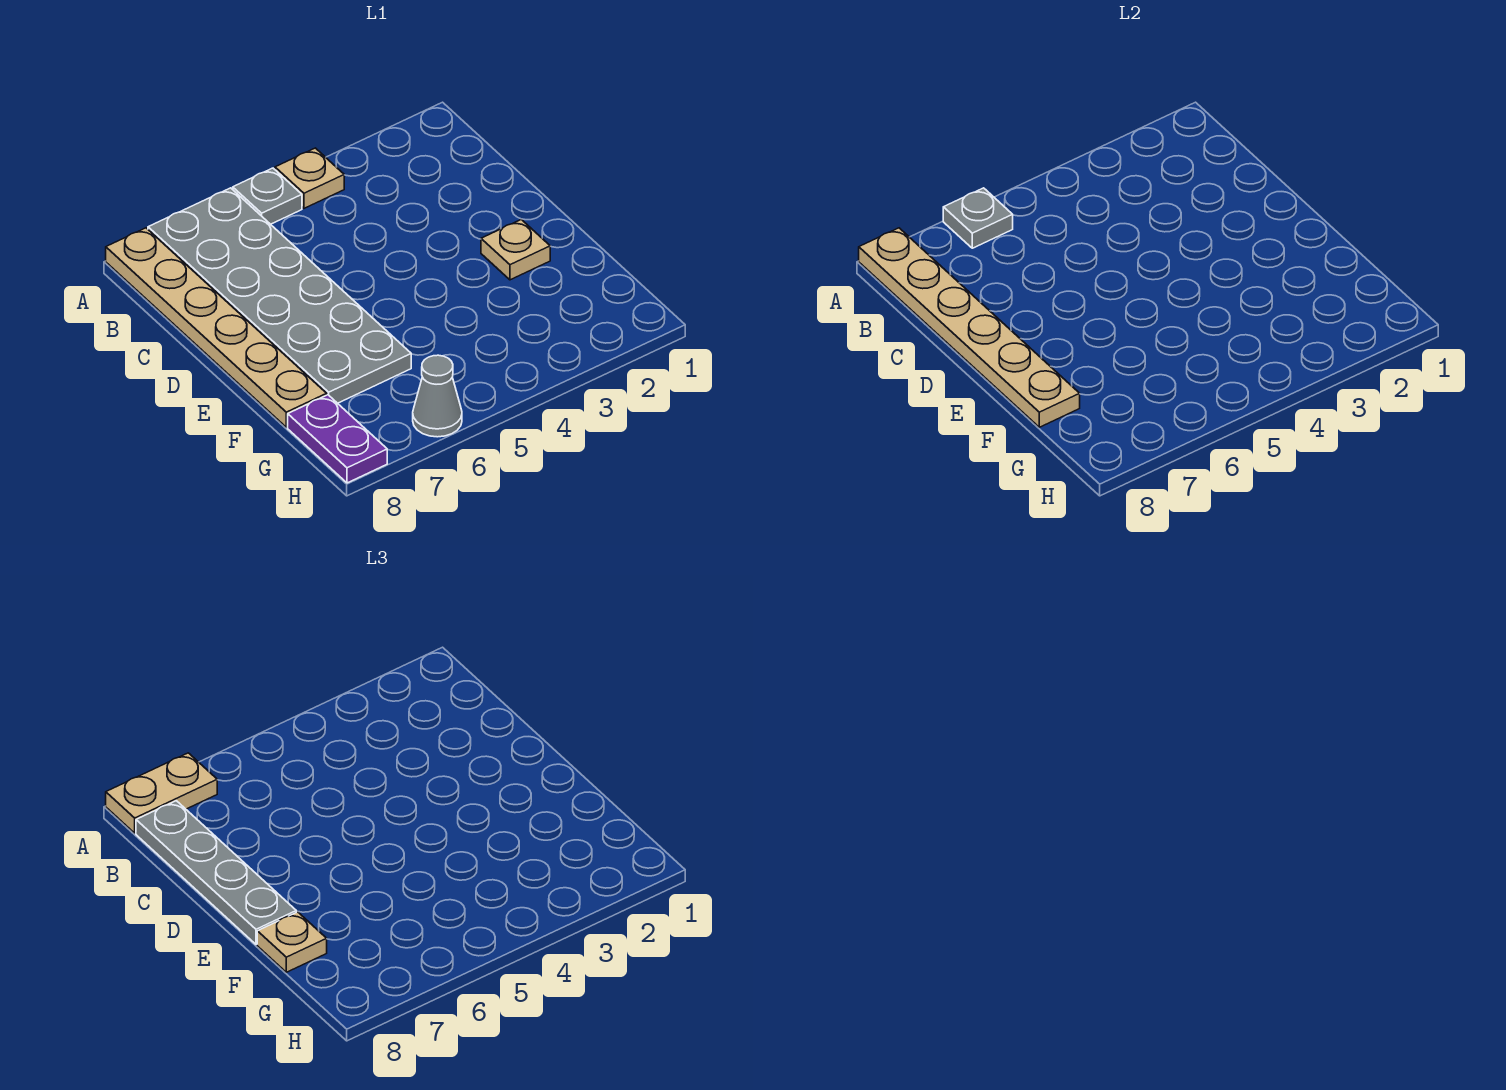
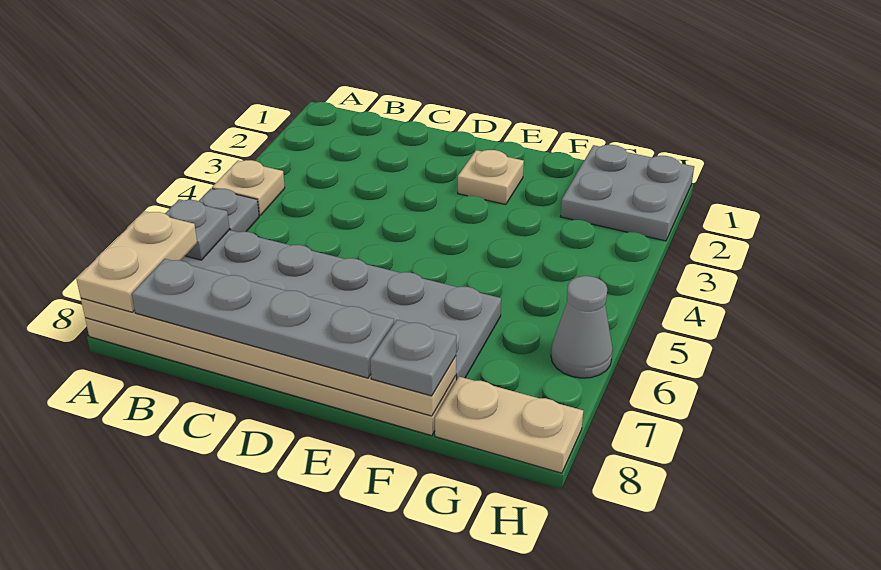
tan plate F8 level 3 -> grey plate F8 level 3
none -> grey plate G1:H2 level 1
purple plate G8:H8 level 1 -> tan plate G8:H8 level 1

